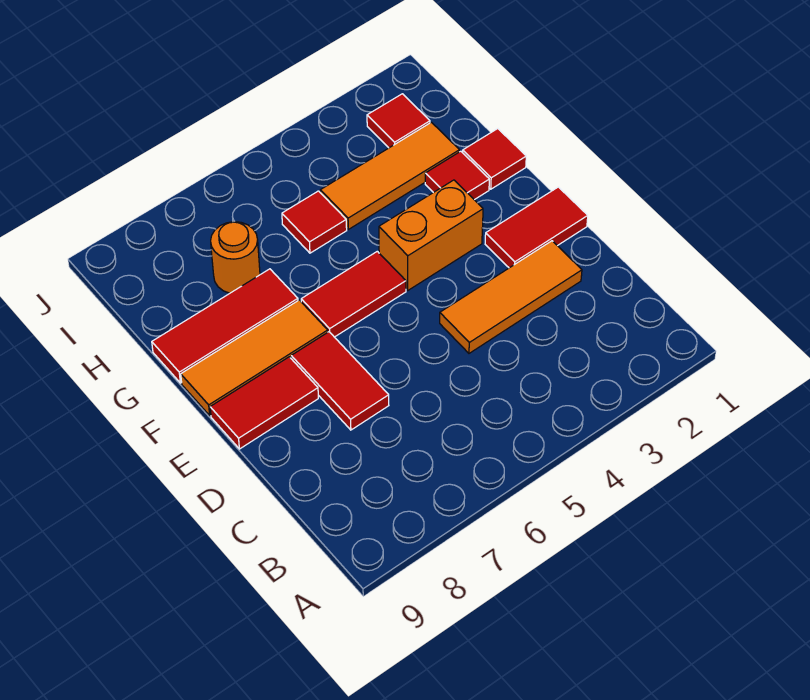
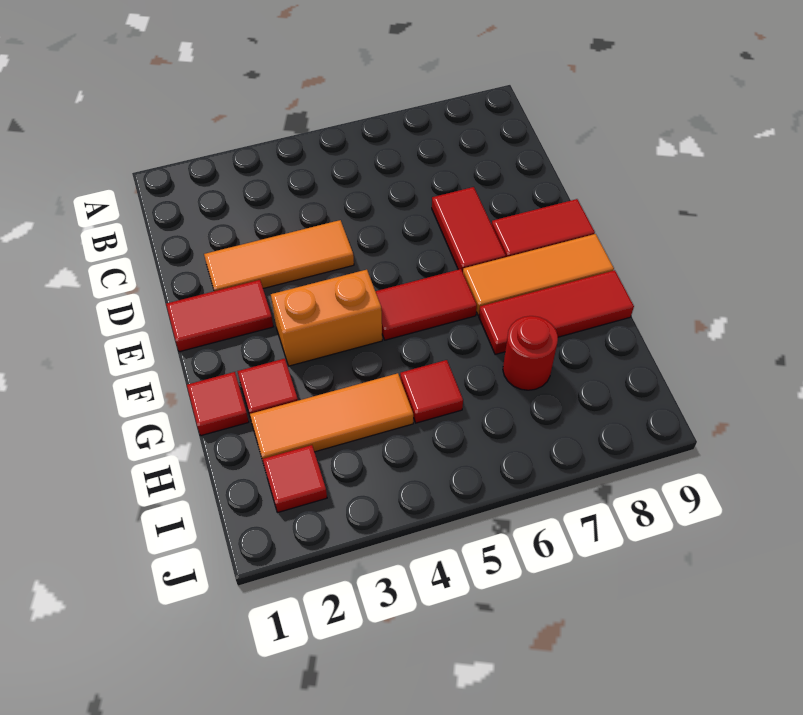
orange round brick H7 level 1 -> red round brick H7 level 1

